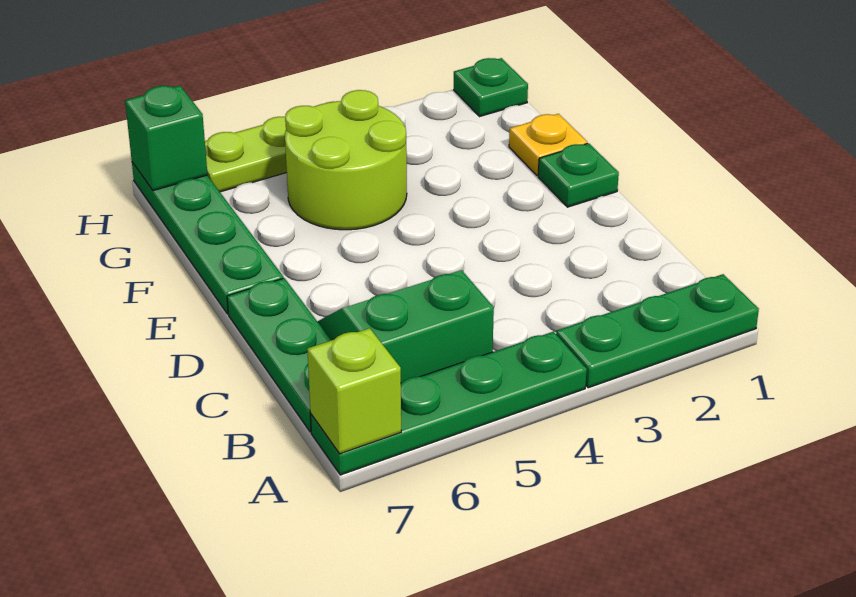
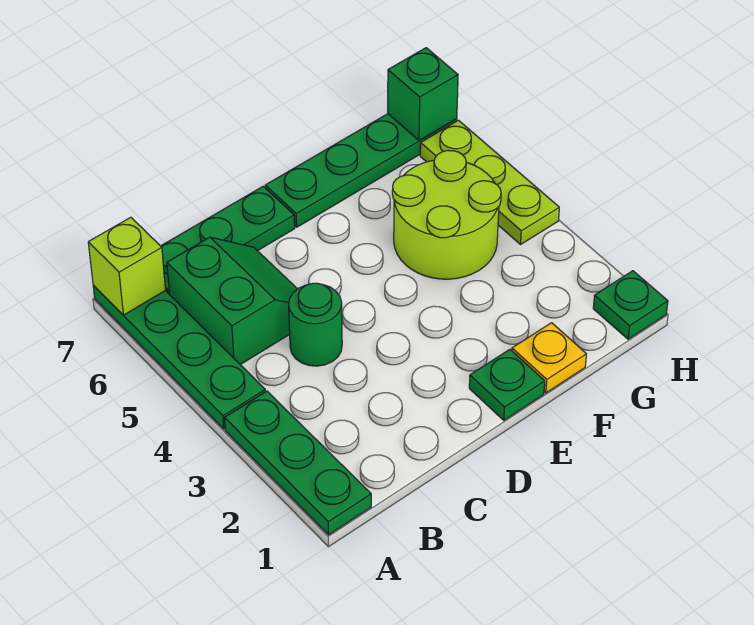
none -> green round brick C4 level 1

